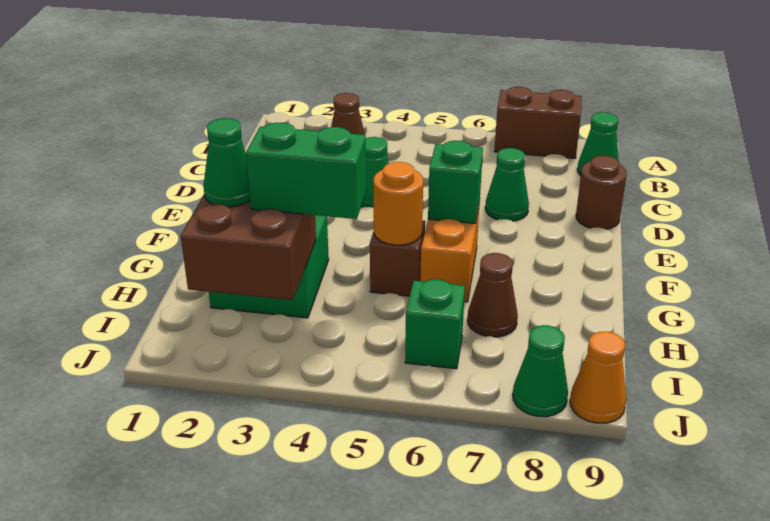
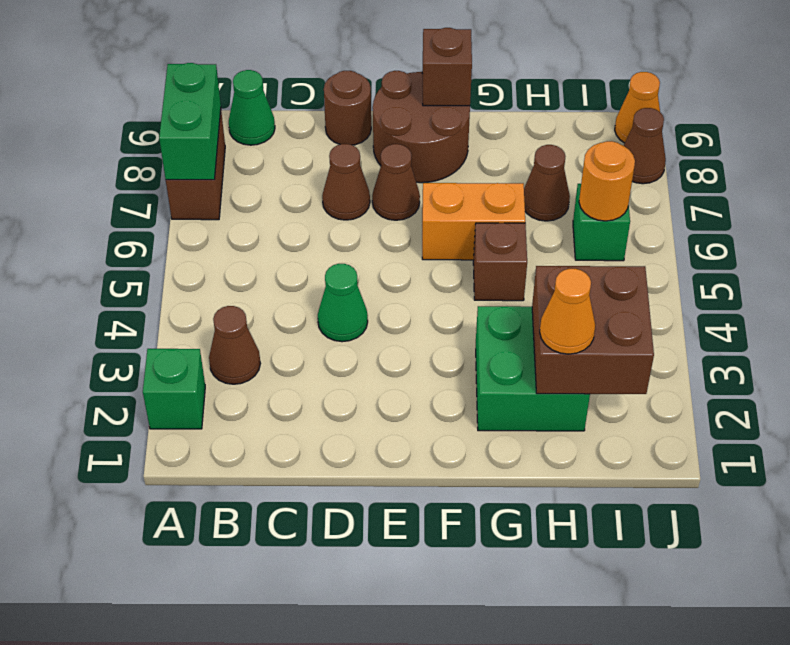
green cone D7 level 1 -> brown cone D7 level 1
none -> brown cone E7 level 1
none -> brown round brick E8:F9 level 1
green brick F6 level 2 -> green brick A2 level 1
none -> brown brick F9 level 2
orange round brick G5 level 2 -> orange round brick I6 level 2
green cone H2 level 3 -> orange cone H2 level 3
green brick H3:H4 level 3 -> green brick A7:A8 level 2
green cone J8 level 1 -> brown cone J8 level 1

